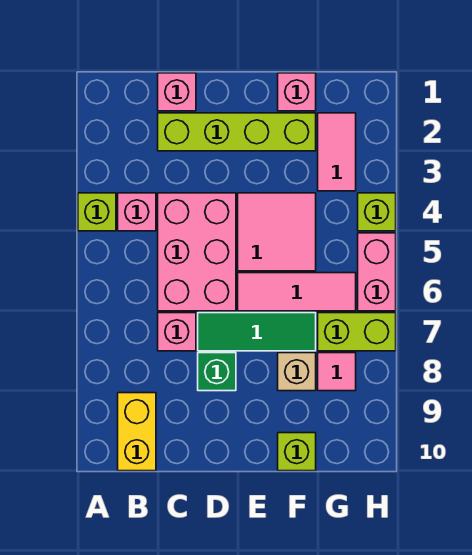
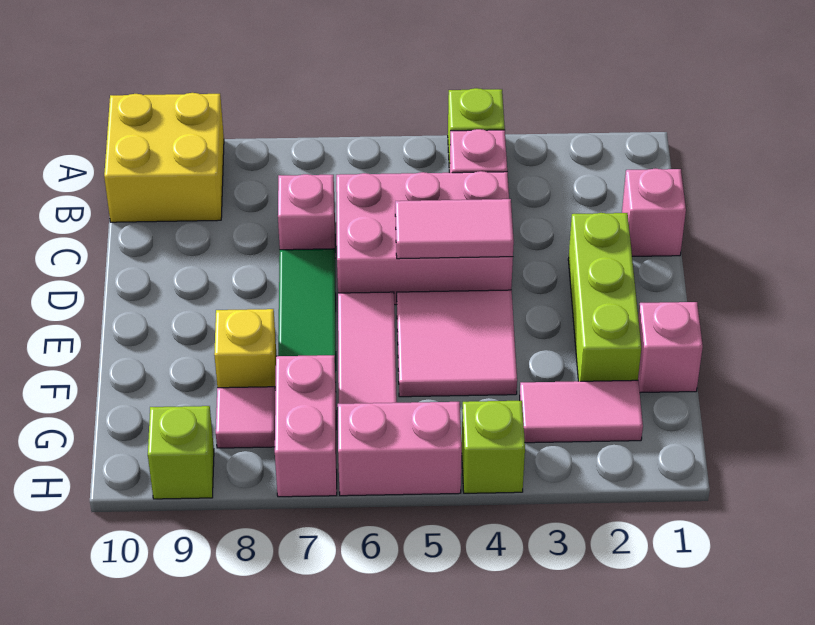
yellow brick B9:B10 level 1 -> yellow brick A9:B10 level 1
lime brick C2:F2 level 1 -> lime brick D2:F2 level 1
none -> pink tile D4:D5 level 2
green brick D8 level 1 -> none
tan brick F8 level 1 -> yellow brick F8 level 1
lime brick F10 level 1 -> lime brick H9 level 1
lime brick G7:H7 level 1 -> pink brick G7:H7 level 1

